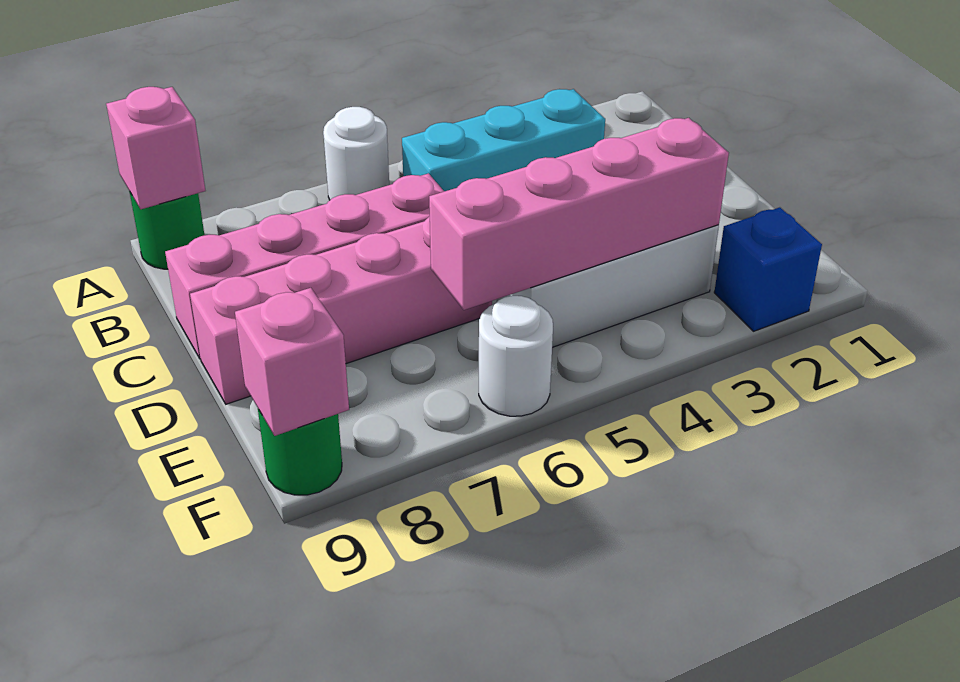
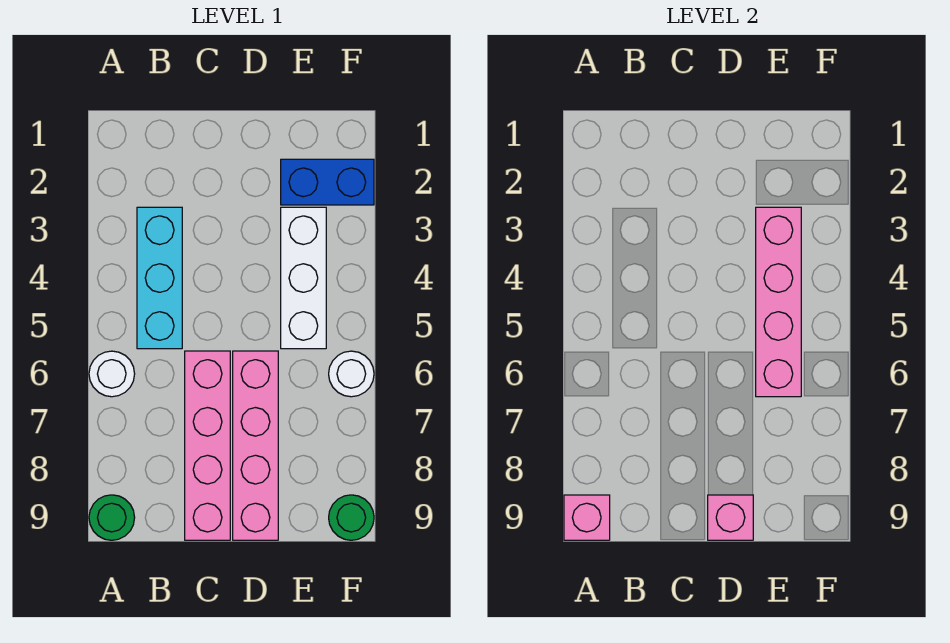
blue brick F2 level 1 -> blue brick E2:F2 level 1
pink brick F9 level 2 -> pink brick D9 level 2

